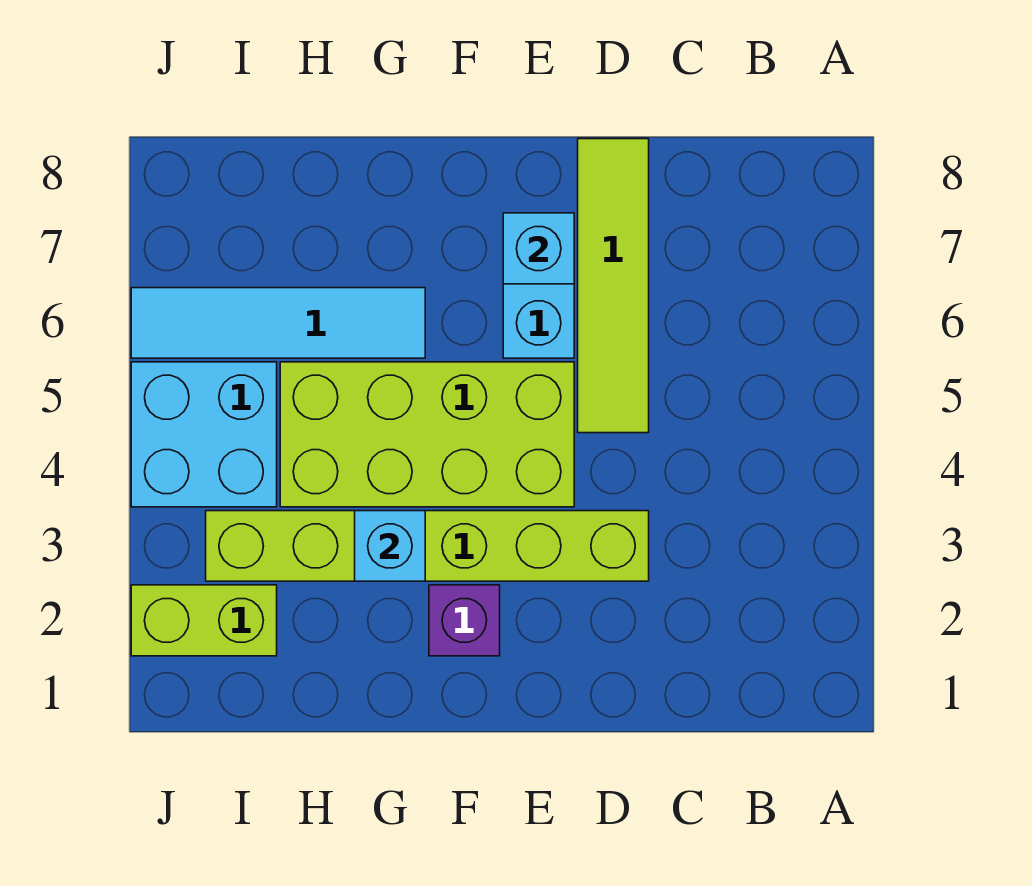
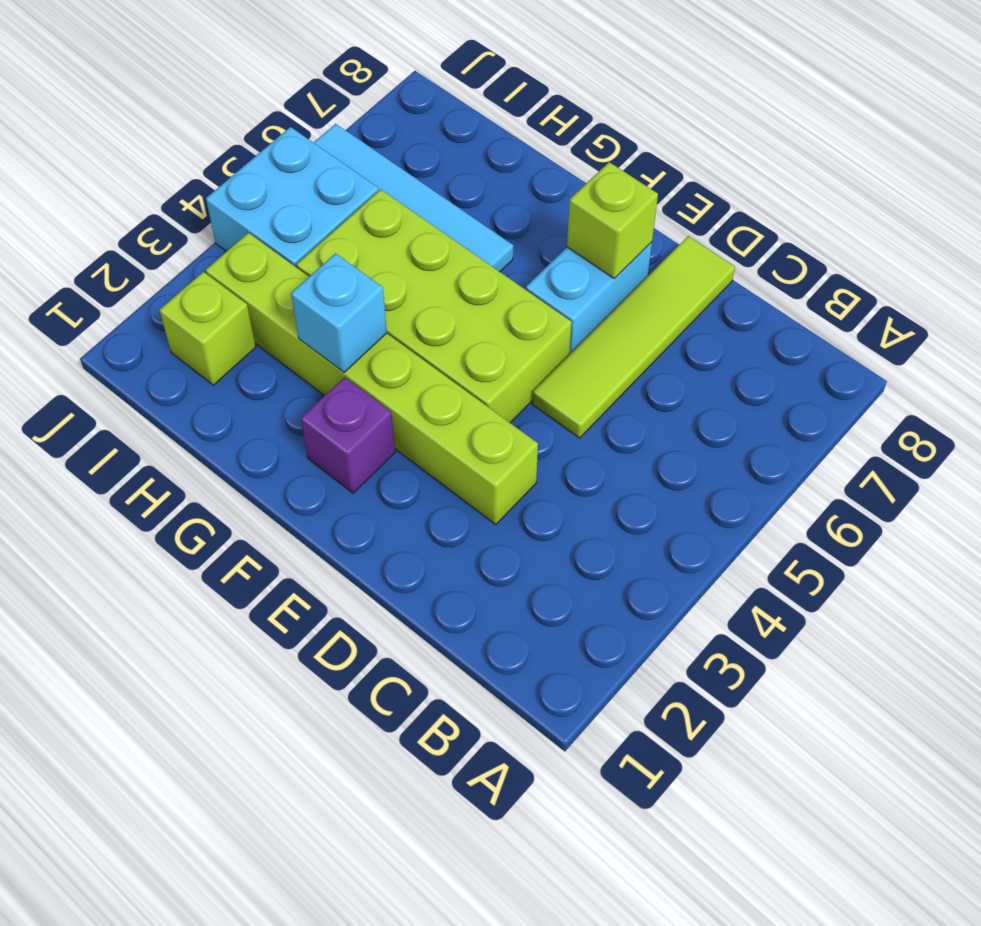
cyan brick E7 level 2 -> lime brick E7 level 2
lime brick I2:J2 level 1 -> lime brick I2 level 1

